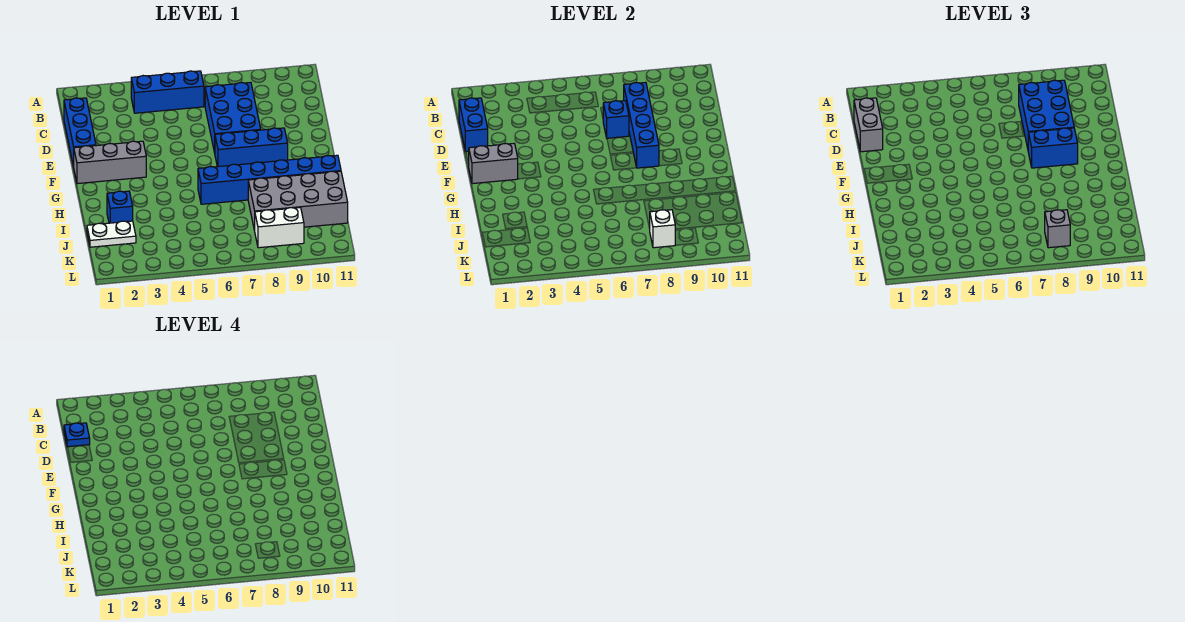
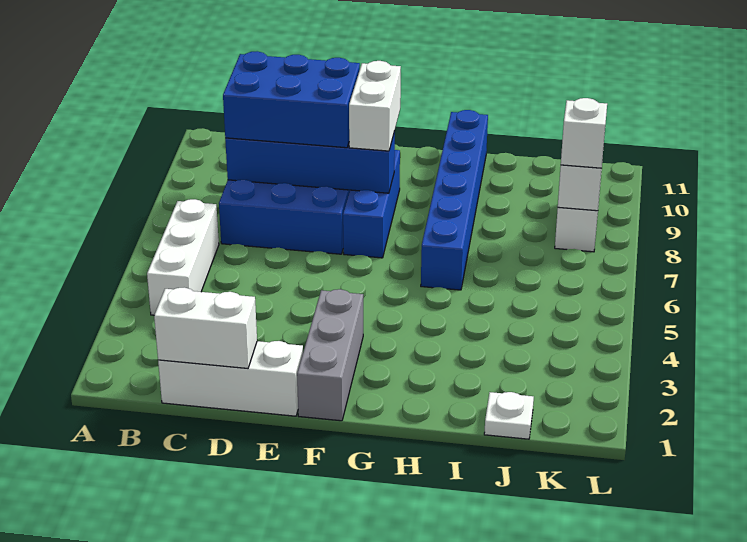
blue brick B4:B6 level 1 -> white brick B4:B6 level 1
blue brick C1:E1 level 1 -> white brick C1:E1 level 1
blue brick C1:D1 level 2 -> white brick C1:D1 level 2
grey brick C1:D1 level 3 -> none
blue plate C1 level 4 -> none
blue brick D7 level 2 -> none
grey brick F1:F2 level 2 -> none
blue brick F8:F9 level 3 -> white brick F8:F9 level 3
blue brick I2 level 1 -> none
grey brick I8:J11 level 1 -> none
white plate J1:J2 level 1 -> white plate J1 level 1
grey brick K8 level 3 -> white brick K8 level 3

